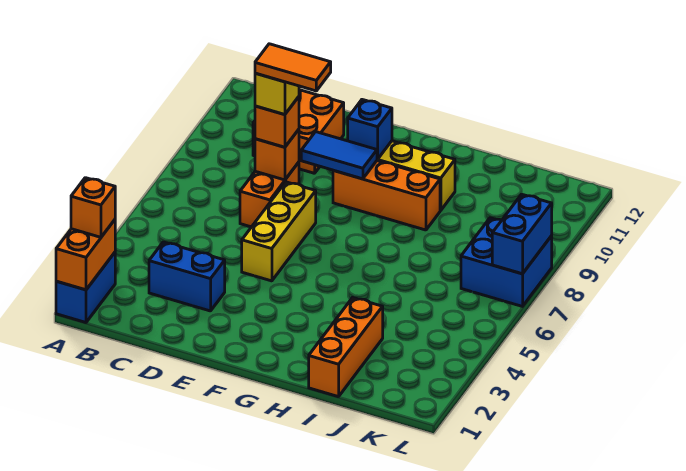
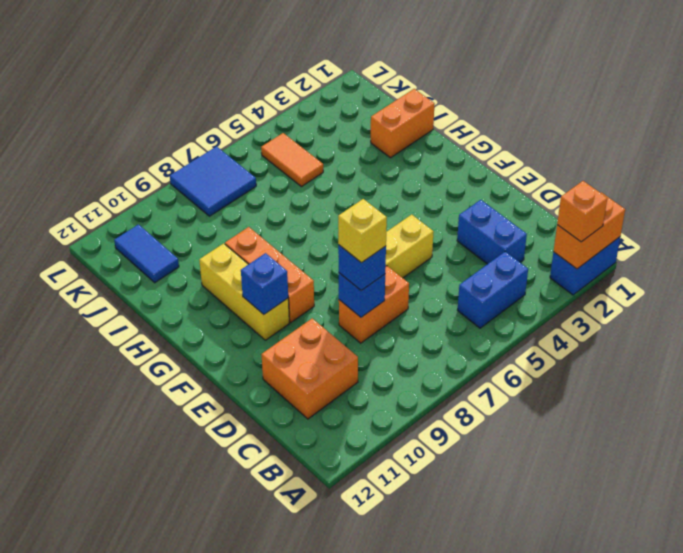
orange brick D8 level 2 -> blue brick D8 level 2
orange brick D8 level 3 -> blue brick D8 level 3
orange tile D8:E8 level 5 -> orange tile J5:K5 level 1
blue tile E9:F9 level 2 -> blue tile J11:K11 level 1
orange brick I1:I3 level 1 -> orange brick I1:I2 level 1
blue brick K7:L8 level 1 -> blue tile K7:L8 level 1
blue brick L7:L8 level 2 -> blue brick B4:B5 level 1

